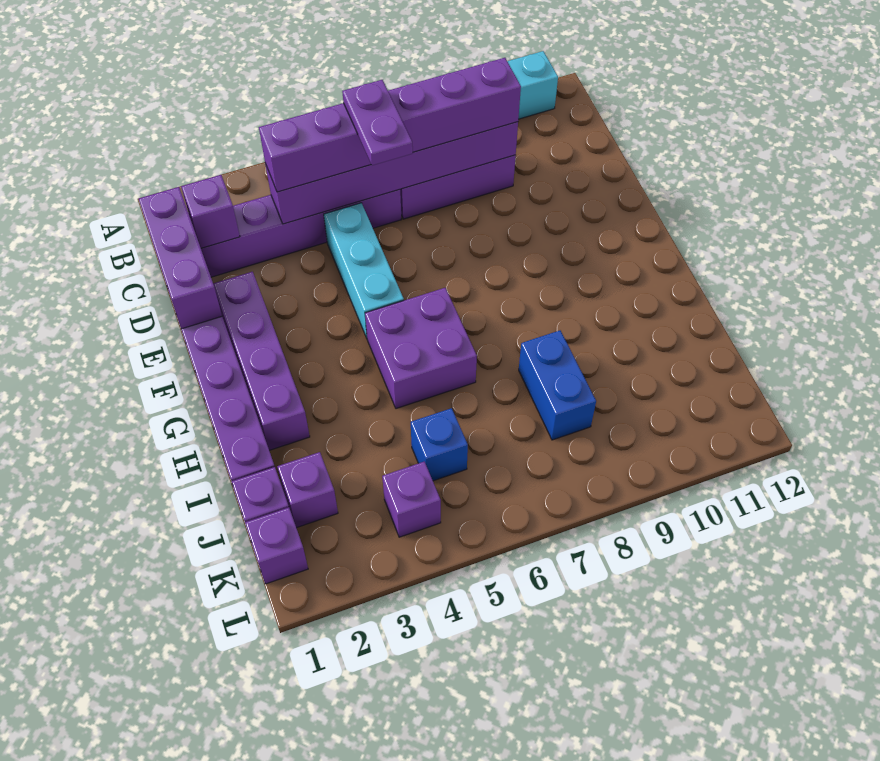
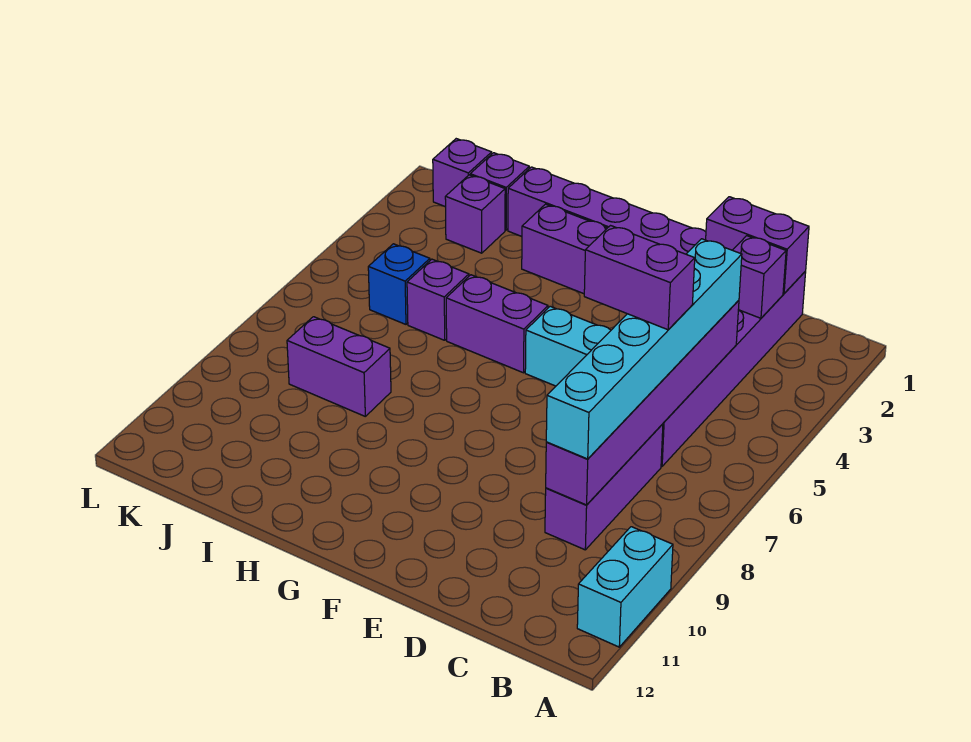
purple brick C1:E1 level 2 -> purple brick C1:D1 level 2
purple brick C4:C9 level 3 -> cyan brick C4:C9 level 3
purple plate C6:D6 level 4 -> purple brick C6:D6 level 4
purple brick G5:H6 level 1 -> purple brick G5:H5 level 1
blue brick I8:J8 level 1 -> purple brick I8:J8 level 1
purple brick K4 level 1 -> purple brick I5 level 1

